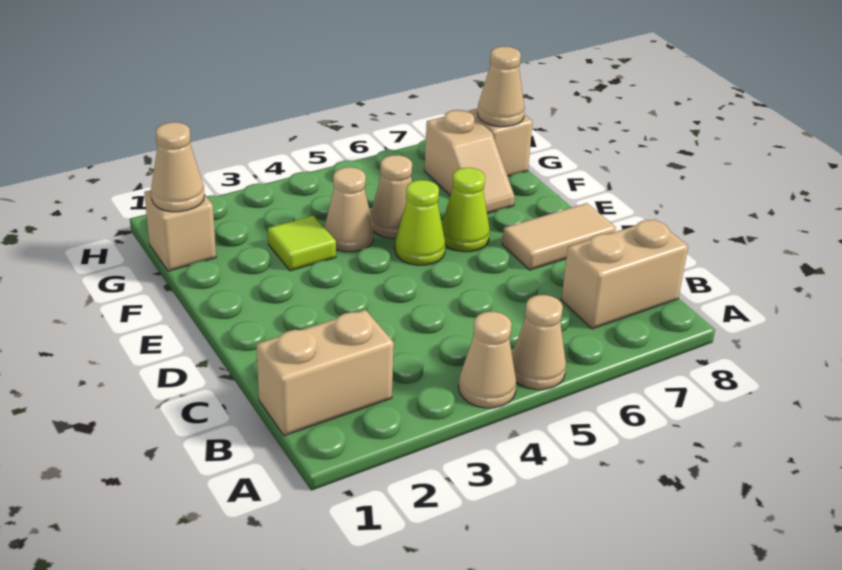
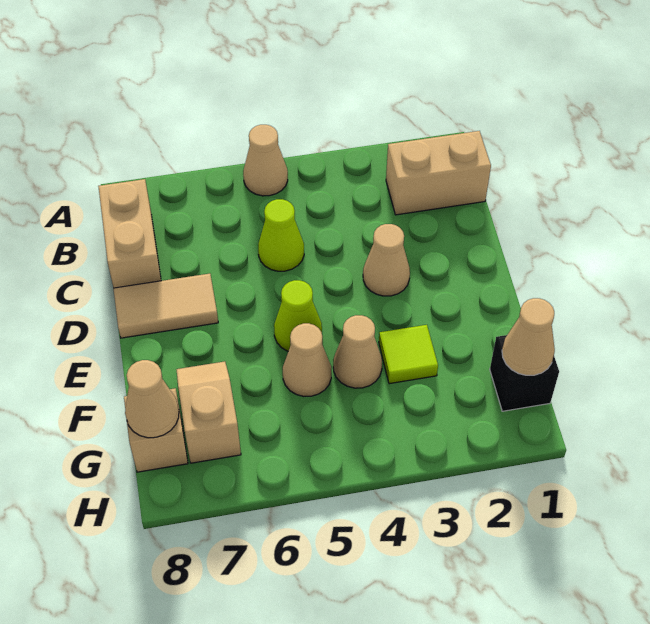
tan cone A4 level 1 -> tan cone D3 level 1
tan brick B7:B8 level 1 -> tan brick B8:C8 level 1
lime cone E6 level 1 -> lime cone C5 level 1
tan brick G1 level 1 -> black brick G1 level 1

